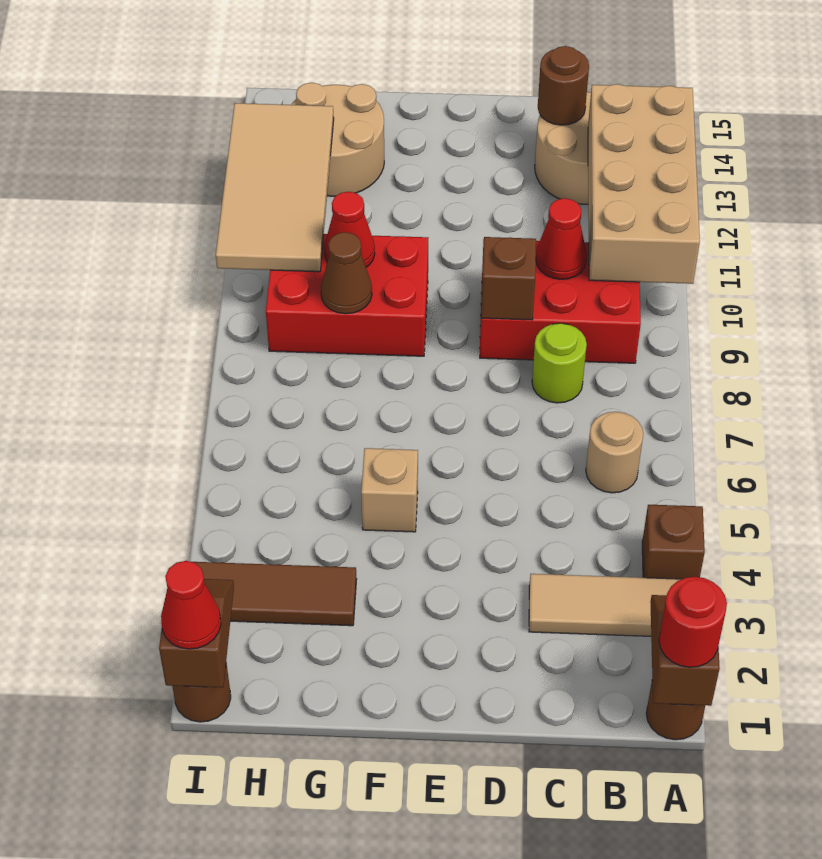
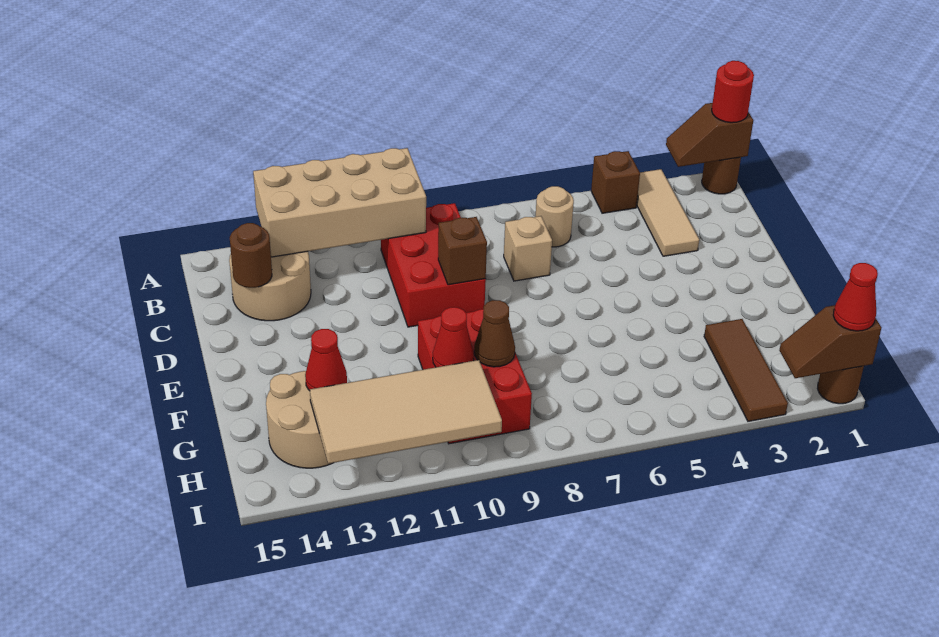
lime round brick C8 level 1 -> none
red cone C10 level 2 -> red cone G13 level 2
tan brick F5 level 1 -> tan brick C7 level 1

